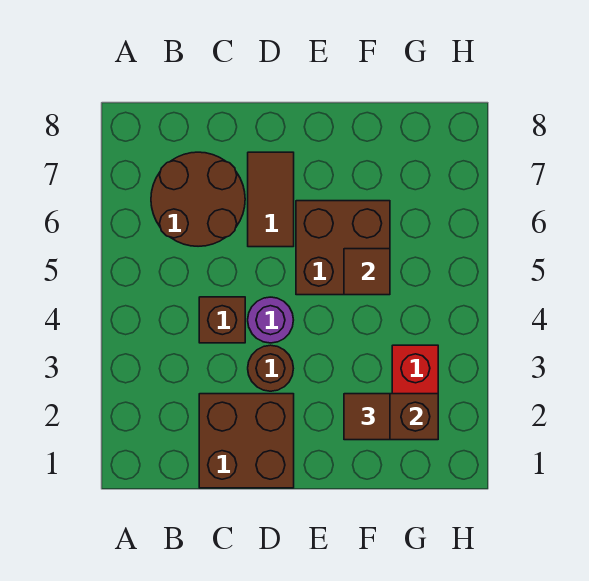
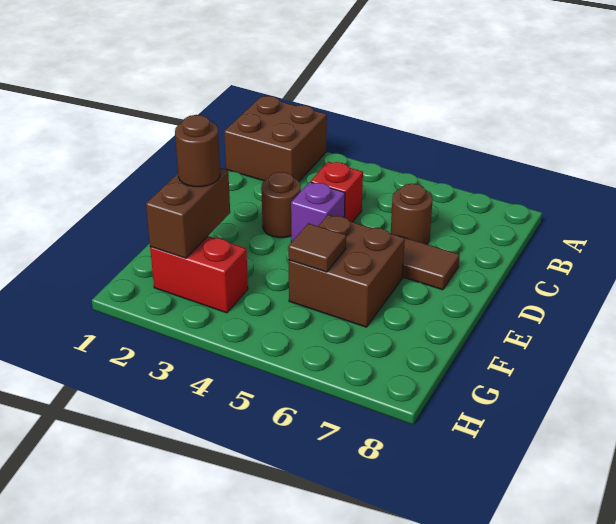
brown round brick B6:C7 level 1 -> brown round brick C6 level 1
brown brick C1:D2 level 1 -> brown brick A1:B2 level 1
brown brick C4 level 1 -> red brick C4 level 1
purple round brick D4 level 1 -> purple brick D4 level 1
brown tile F2 level 3 -> brown round brick F2 level 3

